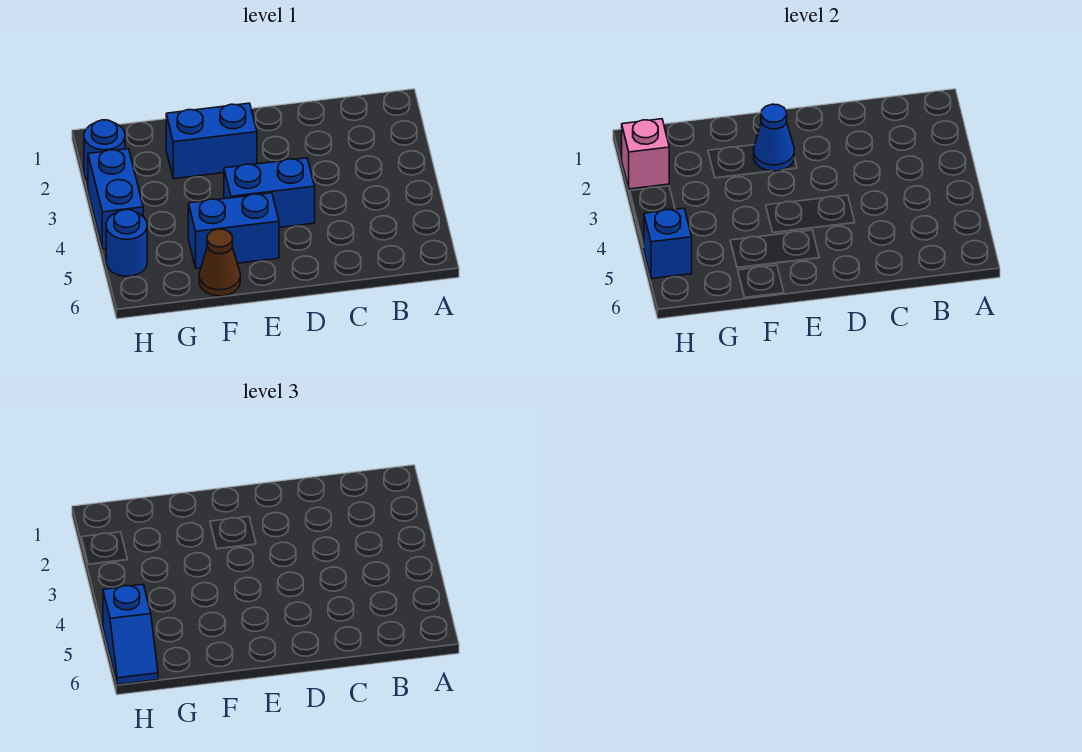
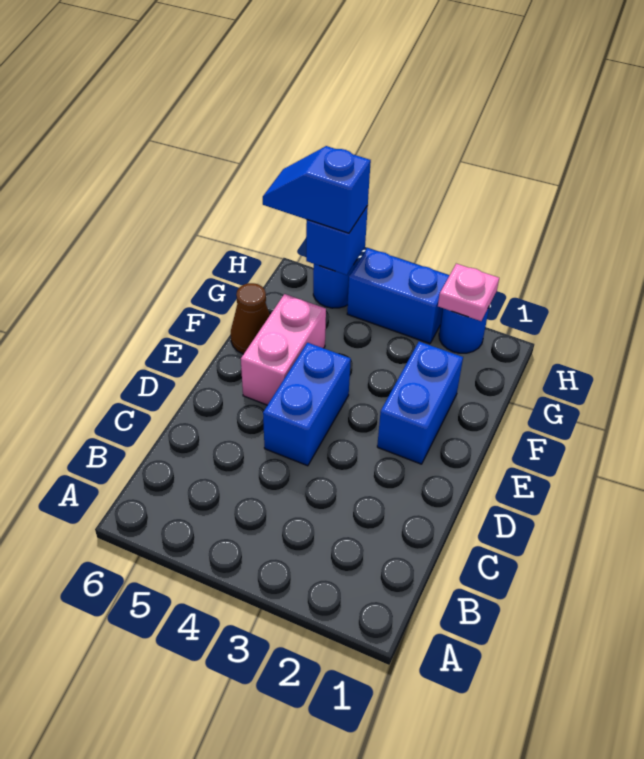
blue cone E2 level 2 -> none
blue brick E5:F5 level 1 -> pink brick E5:F5 level 1
pink brick H2 level 2 -> pink plate H2 level 2

